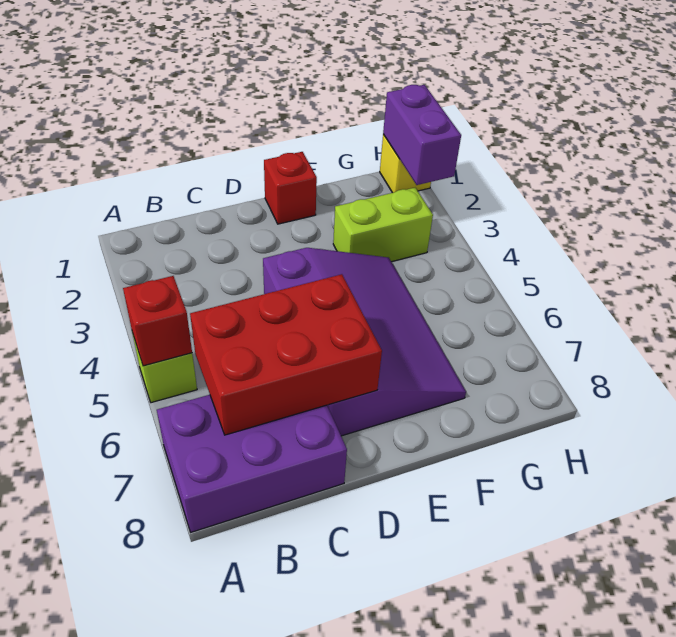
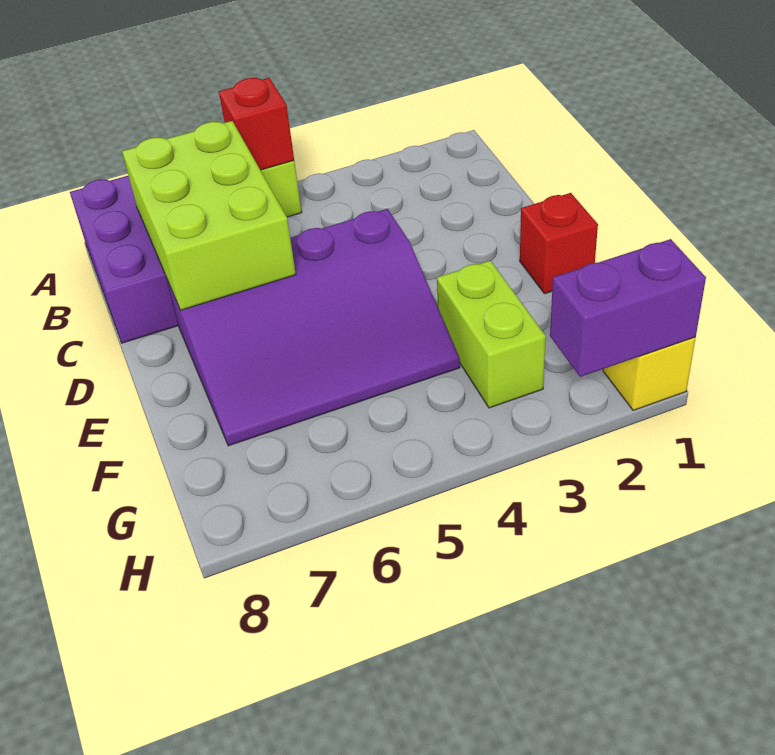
red brick B6:D7 level 2 -> lime brick B6:D7 level 2

